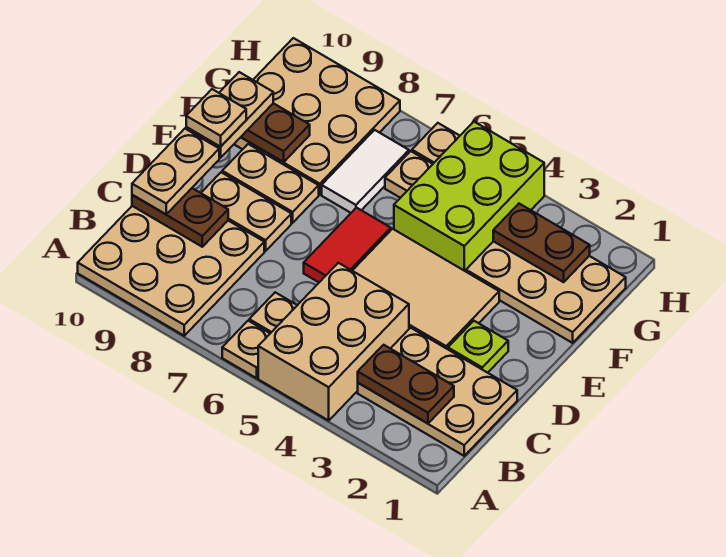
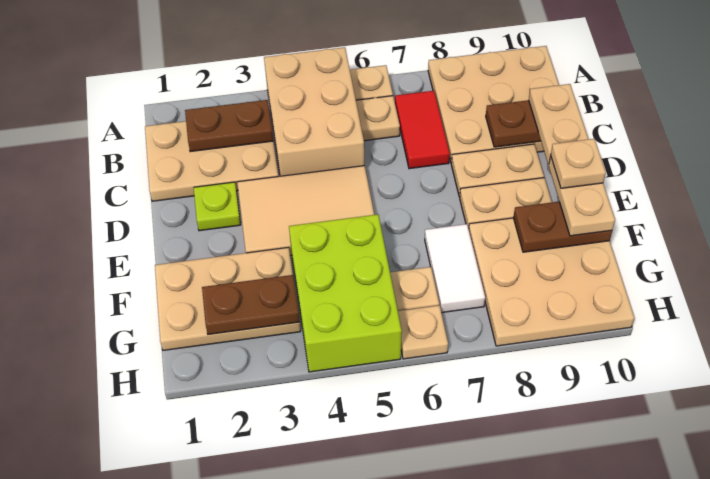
red tile D6:E6 level 1 -> red tile B7:C7 level 1

